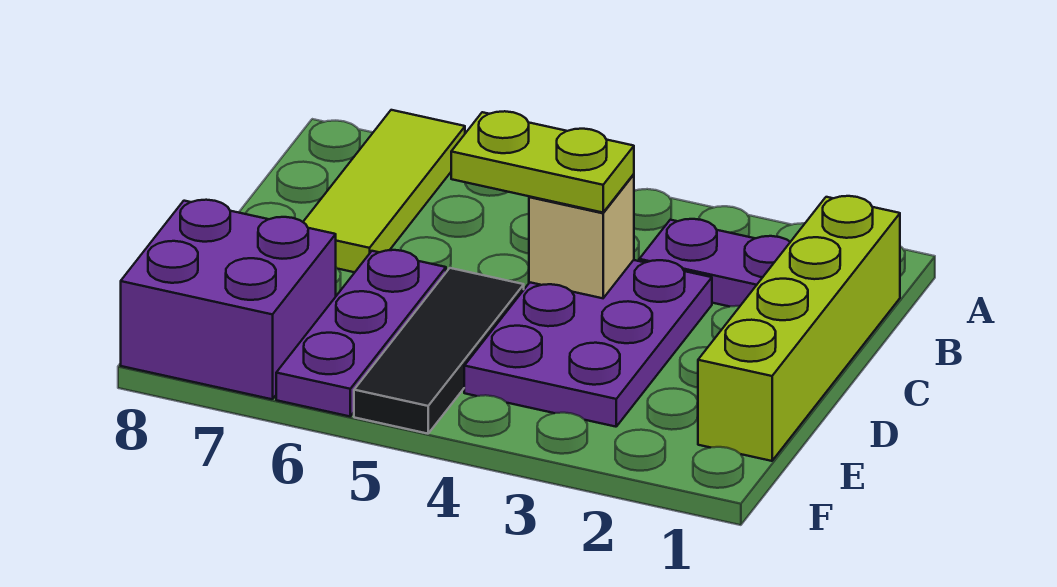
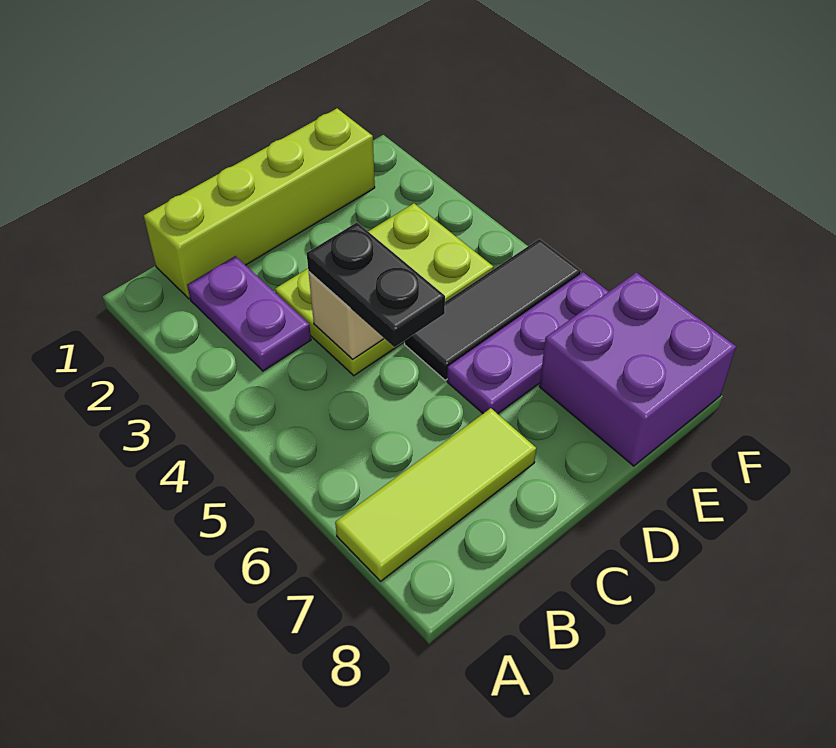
purple plate C3:E4 level 1 -> lime plate C3:E4 level 1
lime plate C4:C5 level 3 -> black plate C4:C5 level 3

